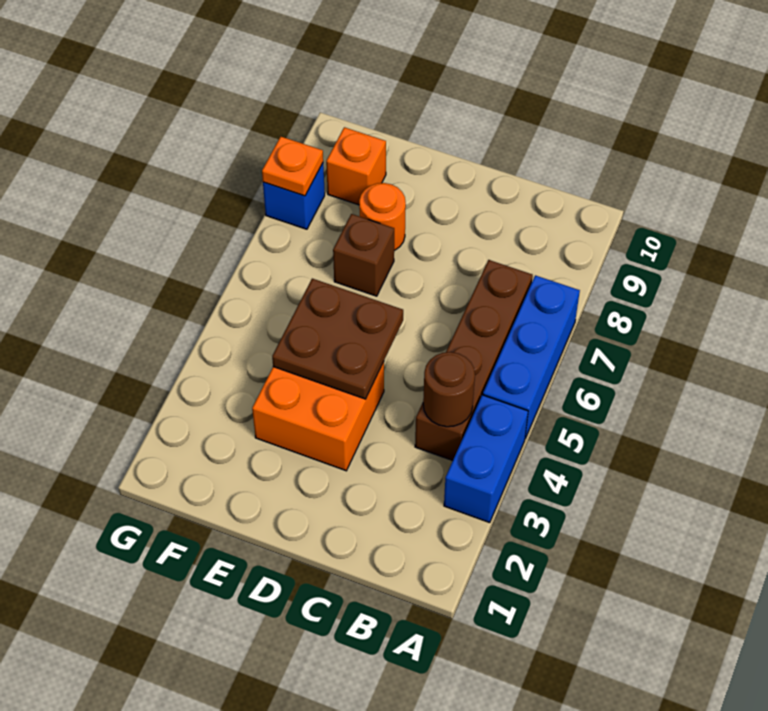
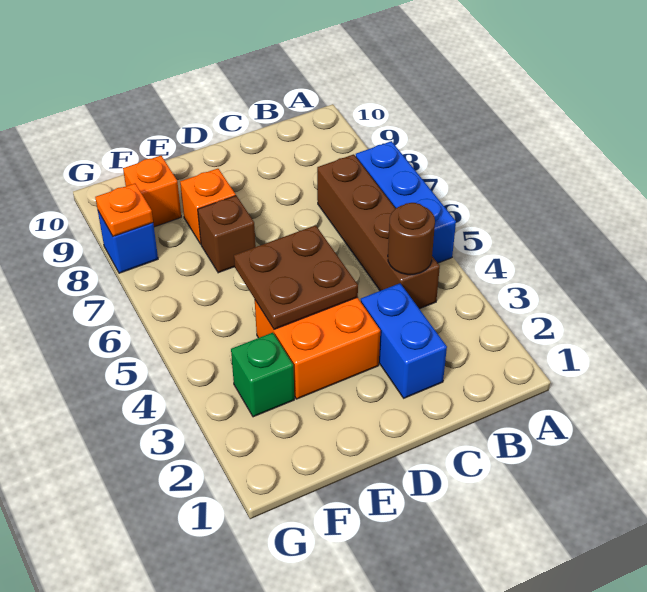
blue brick A3:A4 level 1 -> blue brick C2:C3 level 1
orange round brick E8 level 1 -> orange brick E8 level 1
none -> green brick F3 level 1

